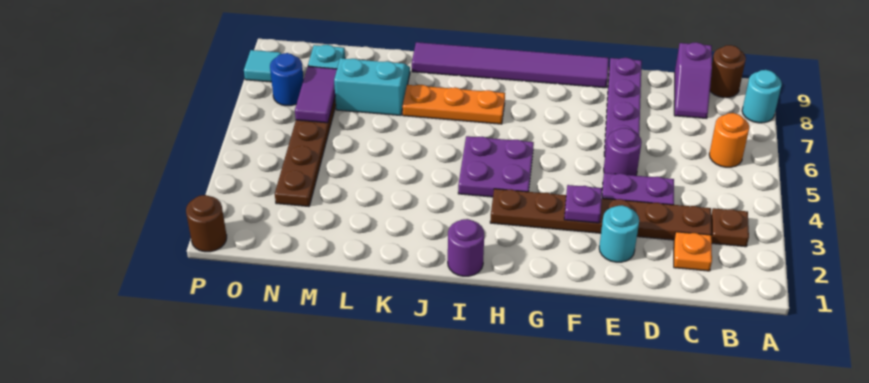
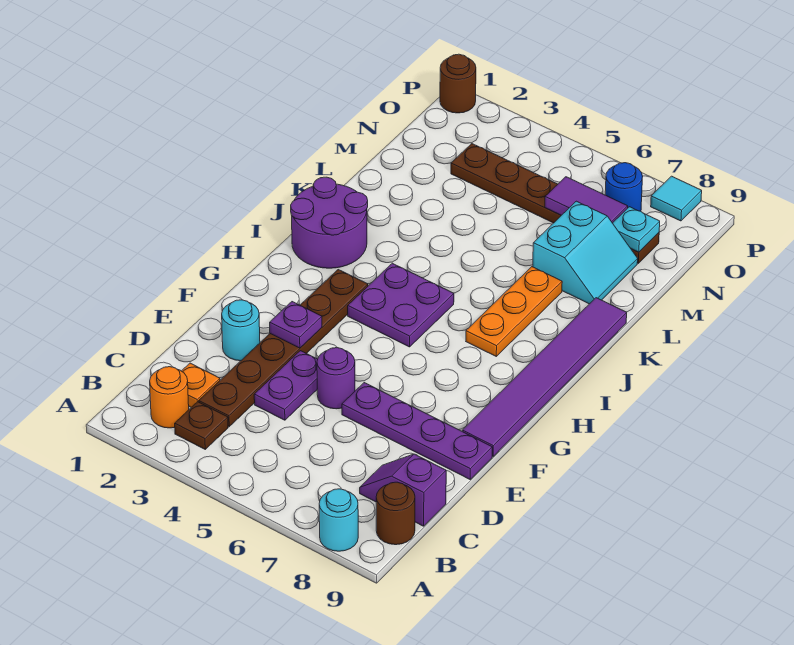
orange round brick B6 level 1 -> orange round brick B2 level 1
purple round brick I1 level 1 -> purple round brick I1:J2 level 1

